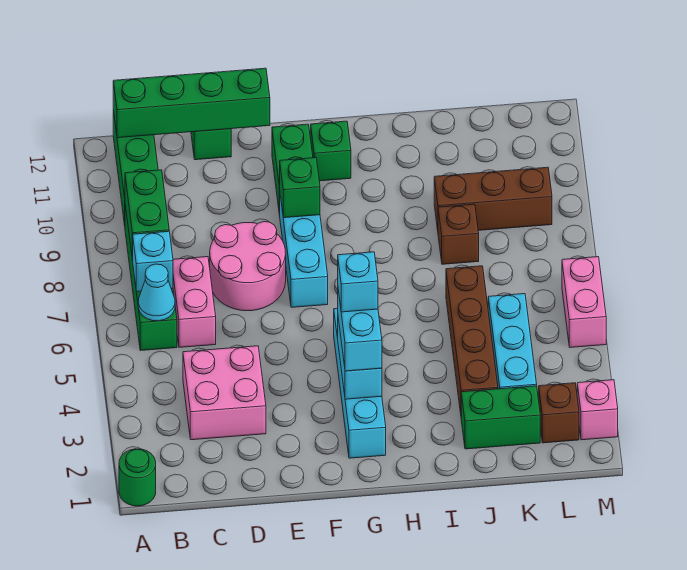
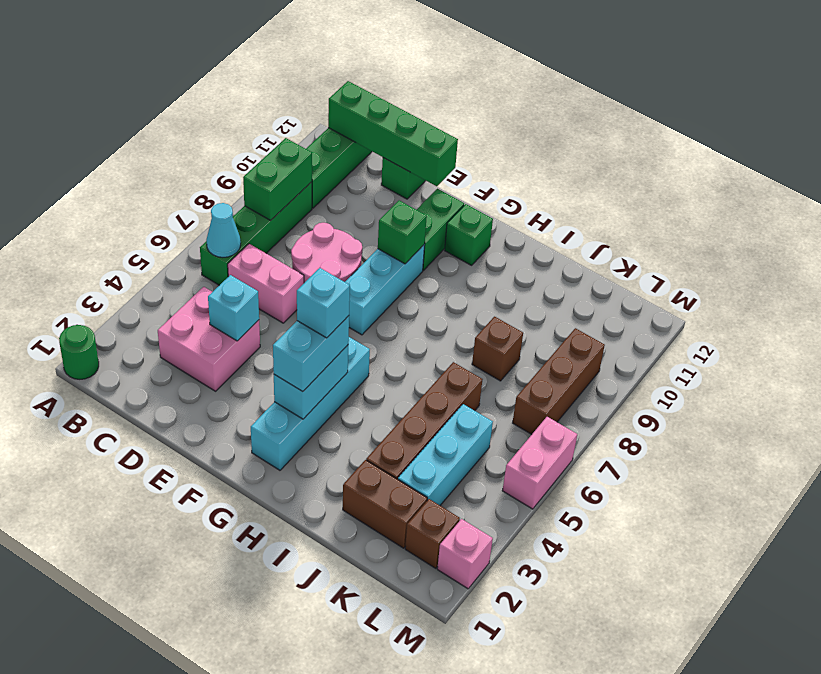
cyan brick B7 level 2 -> cyan brick D4 level 2
pink brick C6:C7 level 1 -> pink brick C6:D6 level 1
green brick J2:K2 level 1 -> brown brick J2:K2 level 1
brown brick J9:L9 level 1 -> brown brick L7:L9 level 1

